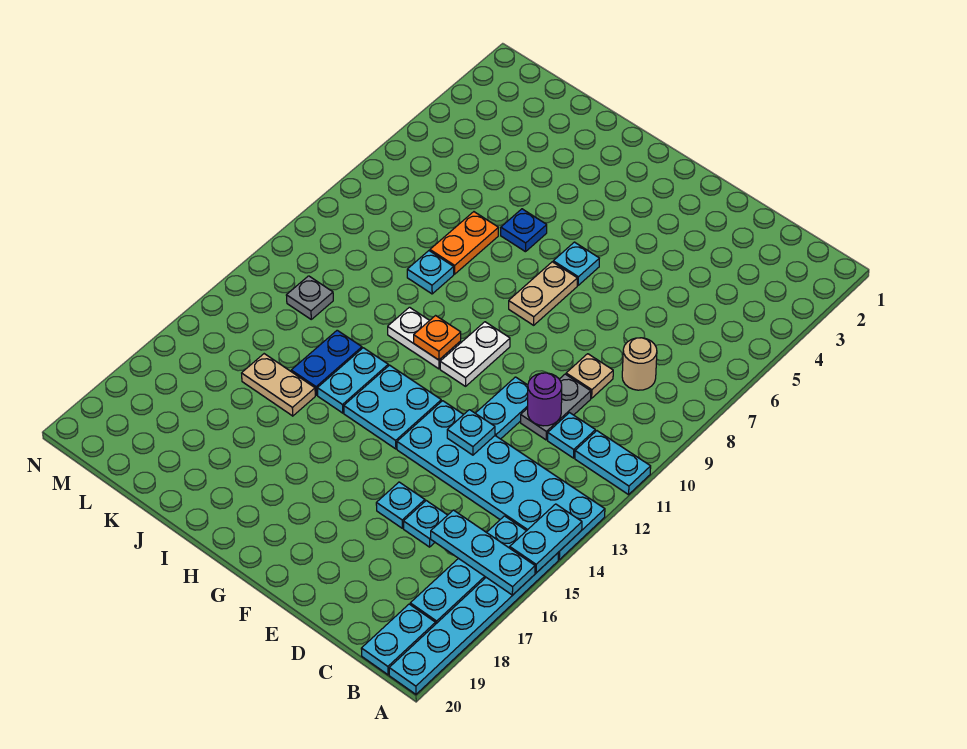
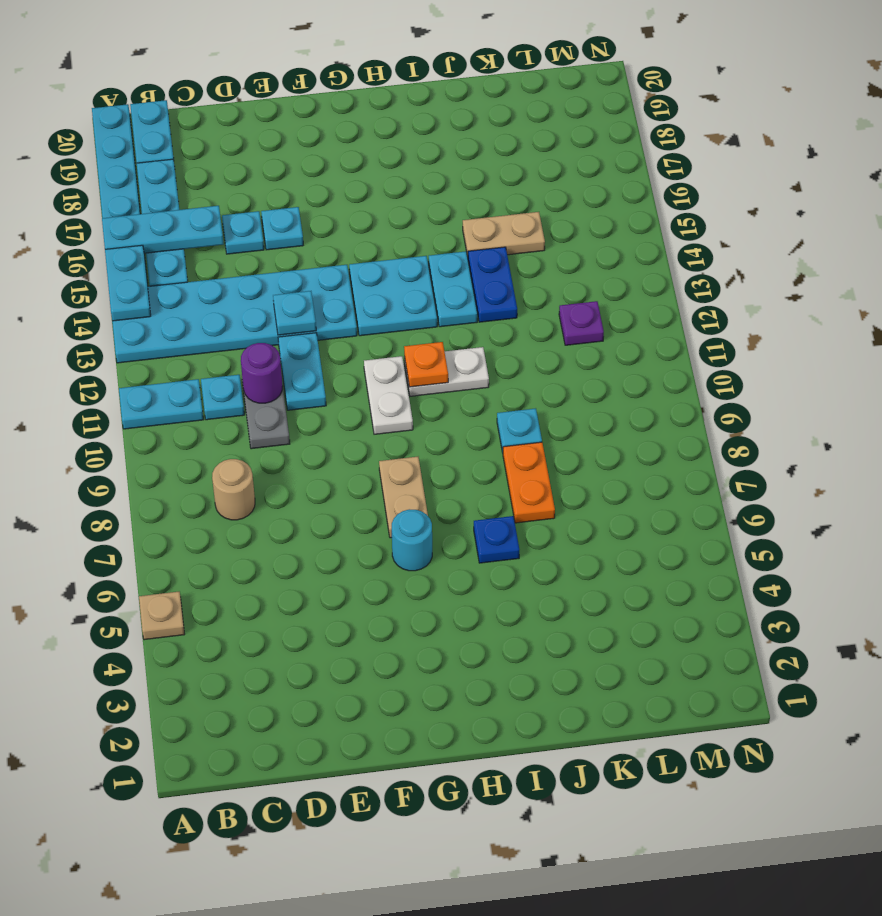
tan plate D9 level 1 -> tan plate A5 level 1
cyan plate G6 level 1 -> cyan round brick G6 level 1
grey plate L12 level 1 -> purple plate L12 level 1

